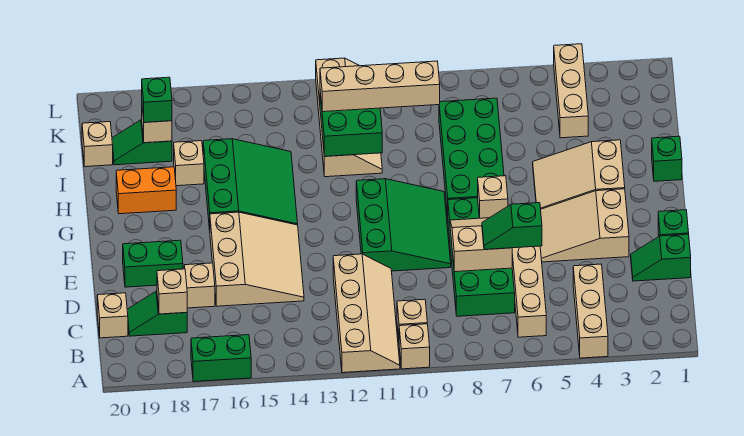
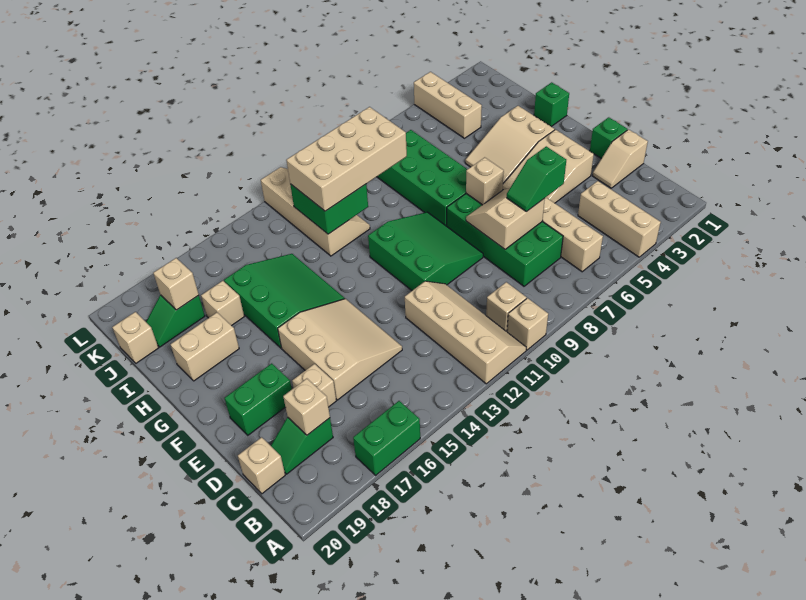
green slope D1:D2 level 1 top 1 -> tan slope D1:D2 level 1 top 1
orange brick H18:H19 level 1 -> tan brick H18:H19 level 1
tan brick J9:J12 level 3 -> tan brick I9:J12 level 3
green brick J18 level 3 -> none

